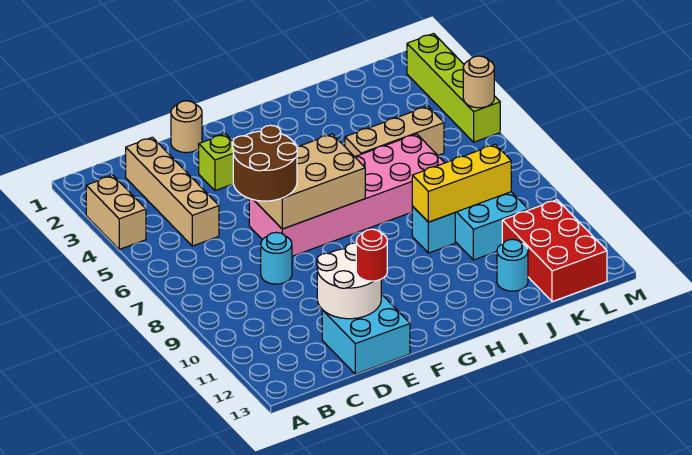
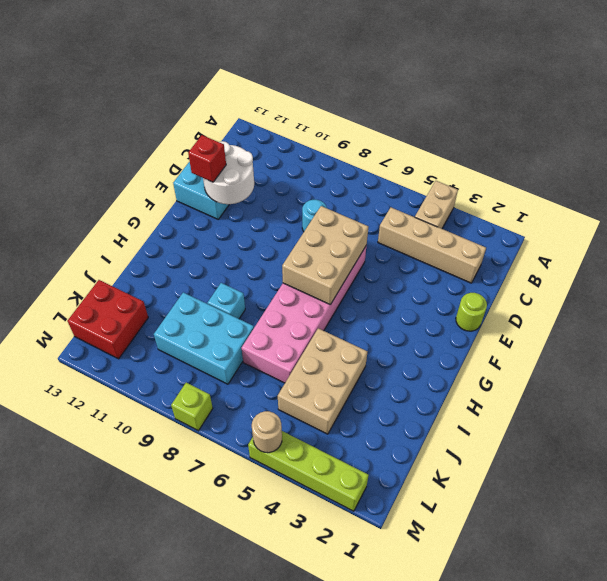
tan brick A3:A4 level 1 -> tan brick A4:B4 level 1
brown round brick D6:E7 level 3 -> none
tan round brick E1 level 1 -> lime round brick E1 level 1
lime brick E3 level 1 -> lime brick M8 level 1
red round brick E12 level 3 -> red brick E12 level 3
tan brick I5:K5 level 1 -> tan brick I4:K5 level 1
yellow brick I9:K9 level 2 -> none
cyan round brick J12 level 1 -> none
red brick K11:L13 level 1 -> red brick K12:L13 level 1

